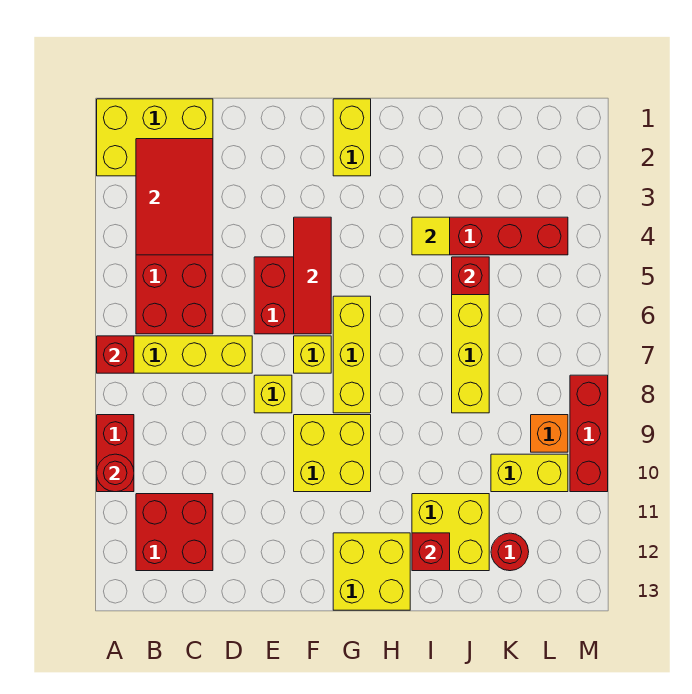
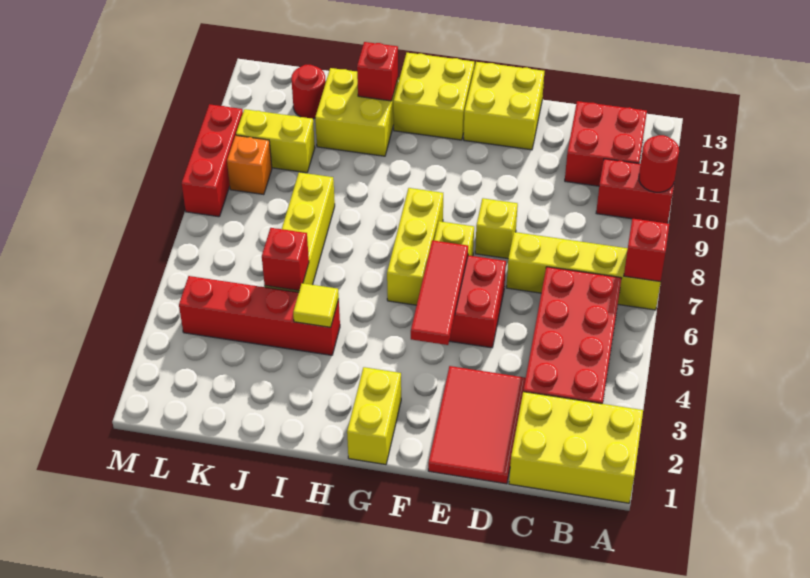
red brick A9:A10 level 1 -> red brick A10:B10 level 1
red tile B2:C4 level 2 -> red tile D1:E3 level 1
yellow brick F9:G10 level 1 -> yellow brick E12:F13 level 1

